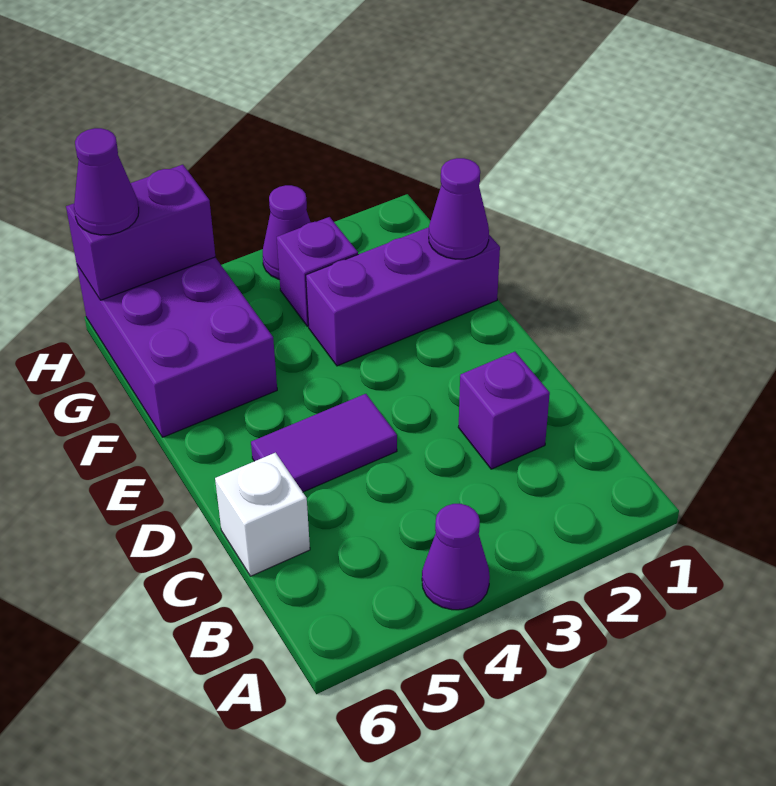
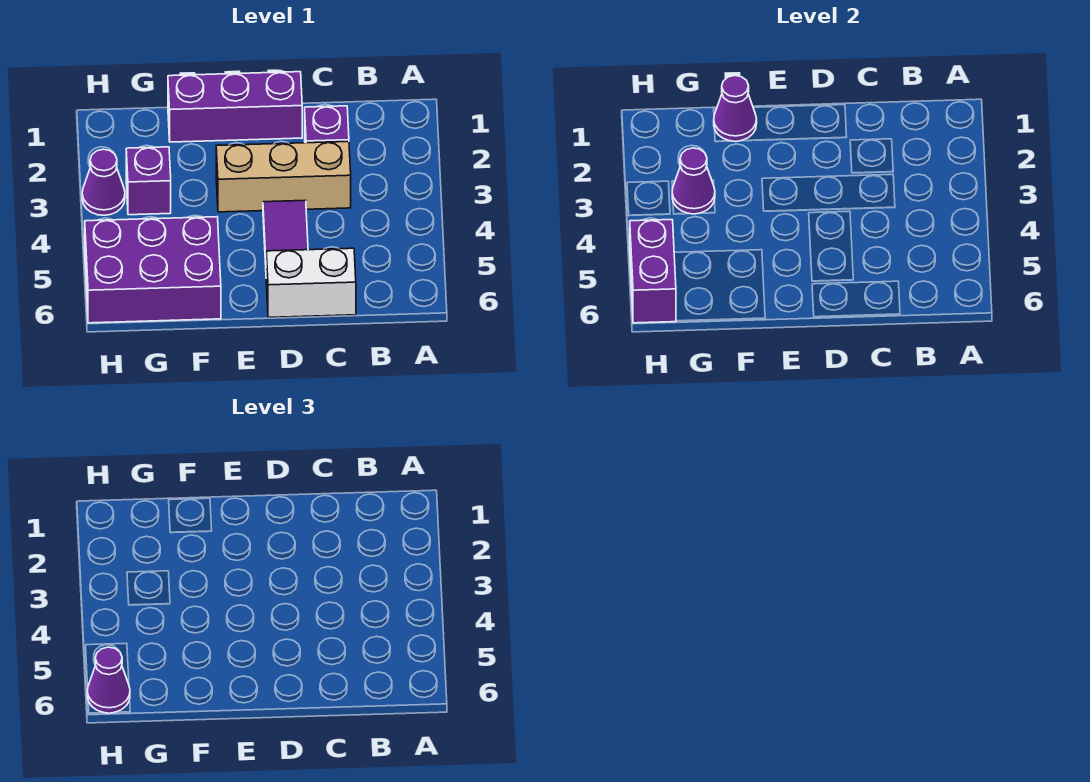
purple cone A4 level 1 -> purple cone G3 level 2
none -> tan brick C3:E3 level 1
white brick C6 level 1 -> white brick C6:D6 level 1
purple brick F1:F3 level 1 -> purple brick D1:F1 level 1

